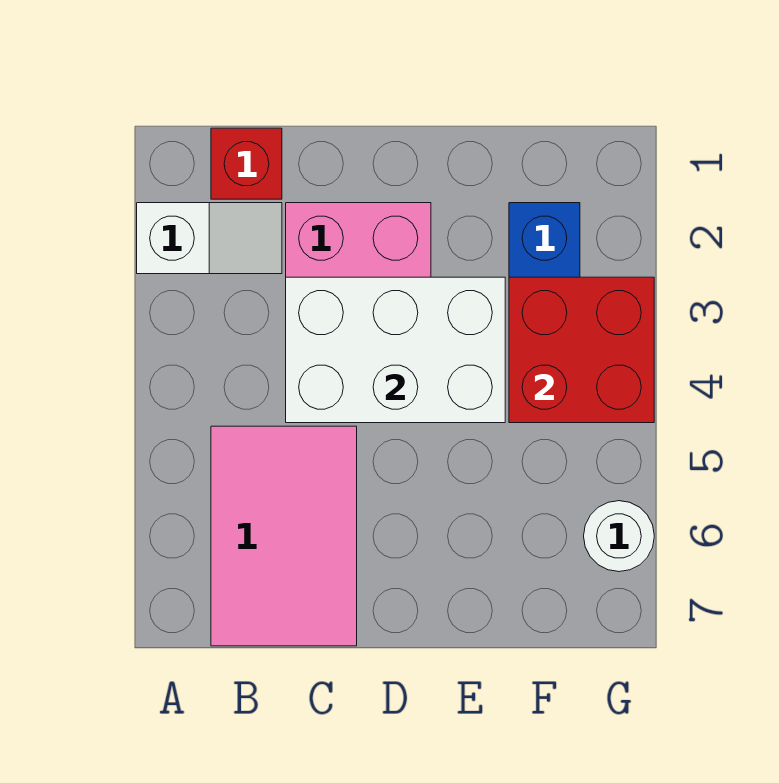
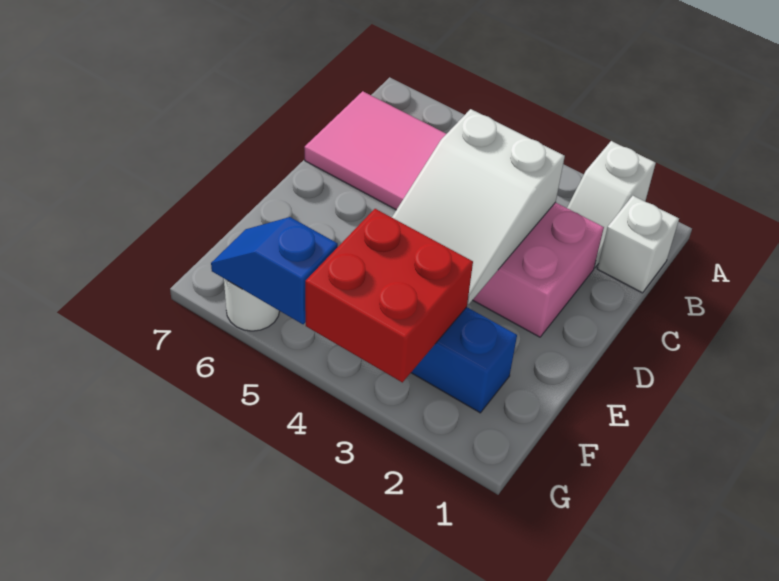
red brick B1 level 1 -> white brick B1 level 1
white brick C3:E4 level 2 -> white slope C3:E4 level 2 top C
none -> blue slope G5:G6 level 2 top 5

